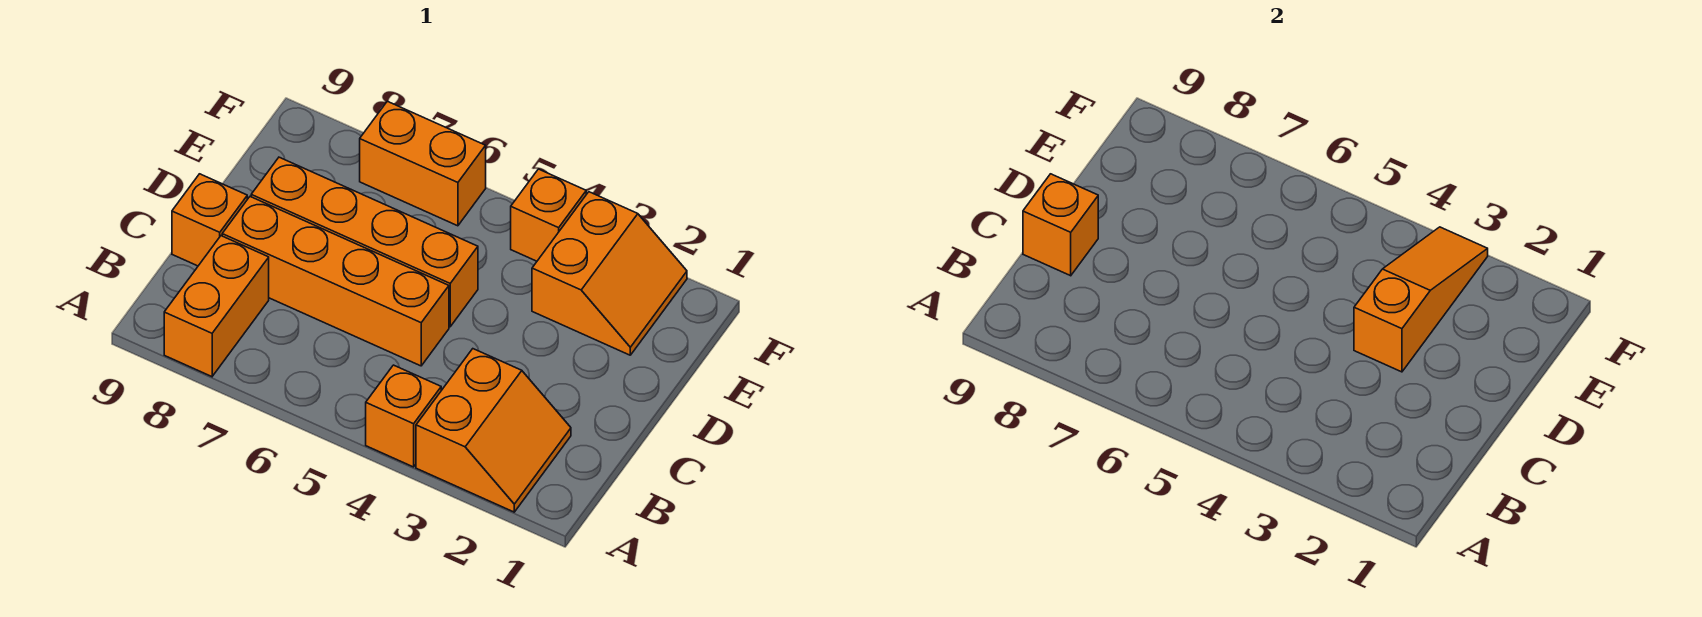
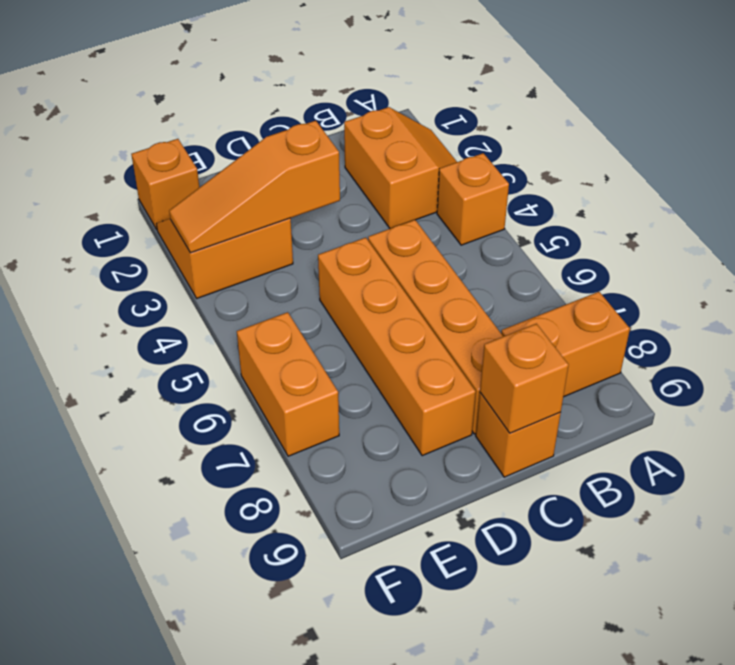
orange slope A2:B3 level 1 top 3 -> orange slope A2:B3 level 1 top B
orange brick F4 level 1 -> orange brick F1 level 1

